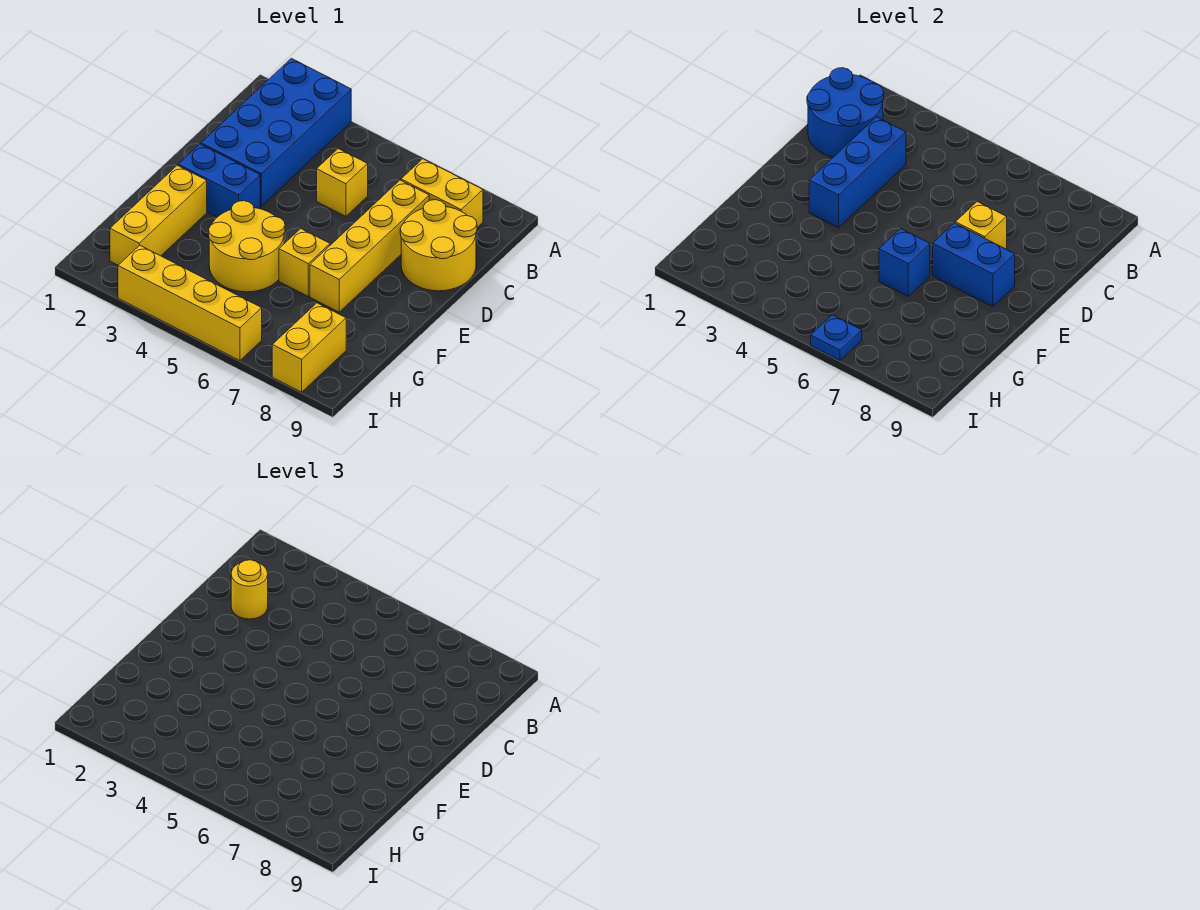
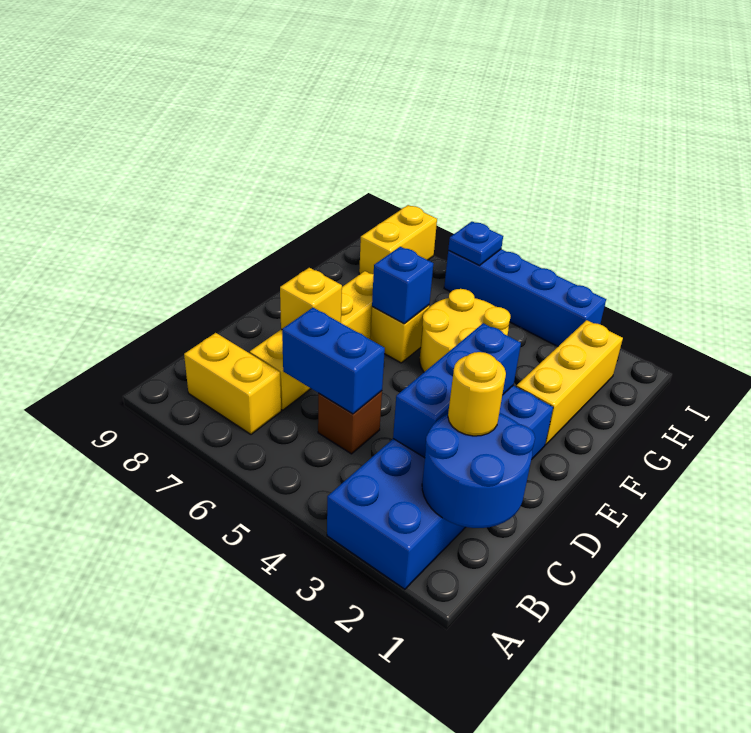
yellow brick C5 level 1 -> brown brick C5 level 1
yellow round brick C8:D9 level 1 -> none
blue brick E7:E8 level 2 -> blue brick C5:C6 level 2
yellow brick I3:I6 level 1 -> blue brick I3:I6 level 1

